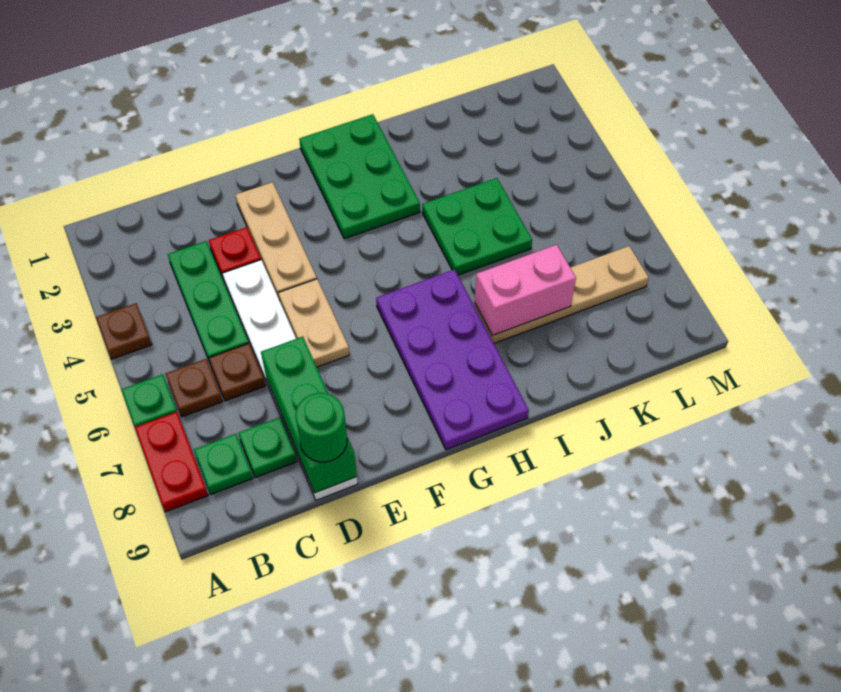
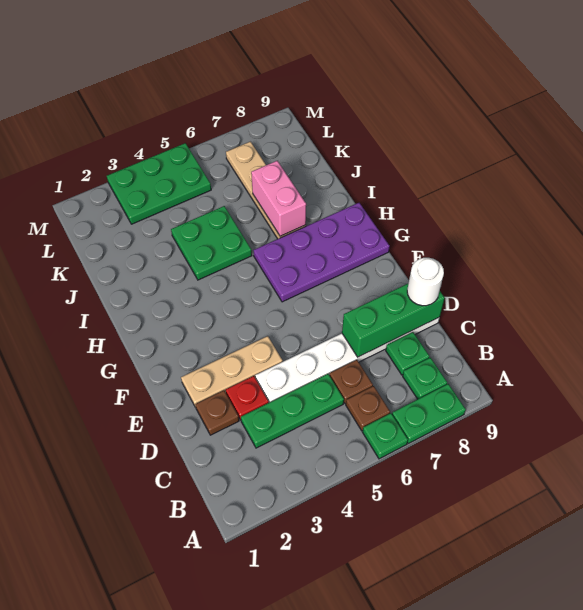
brown plate A4 level 1 -> brown plate D2 level 1
red plate A7:A8 level 1 -> green plate A7:A8 level 1
green round brick D9 level 3 -> white round brick D9 level 3
tan plate E5:E6 level 1 -> none
green plate G1:H3 level 1 -> green plate L3:M5 level 1

